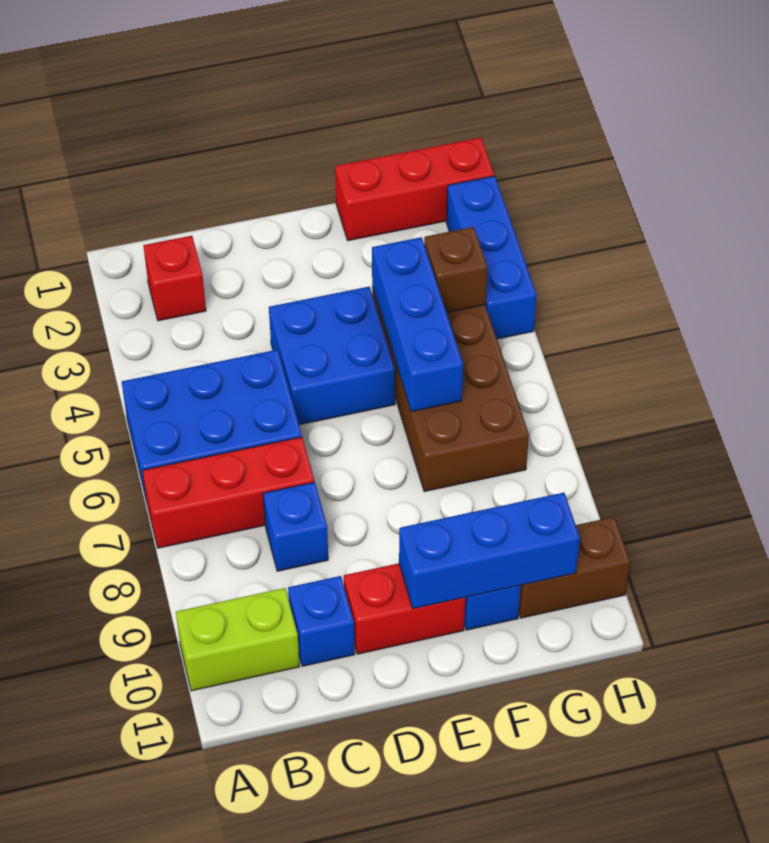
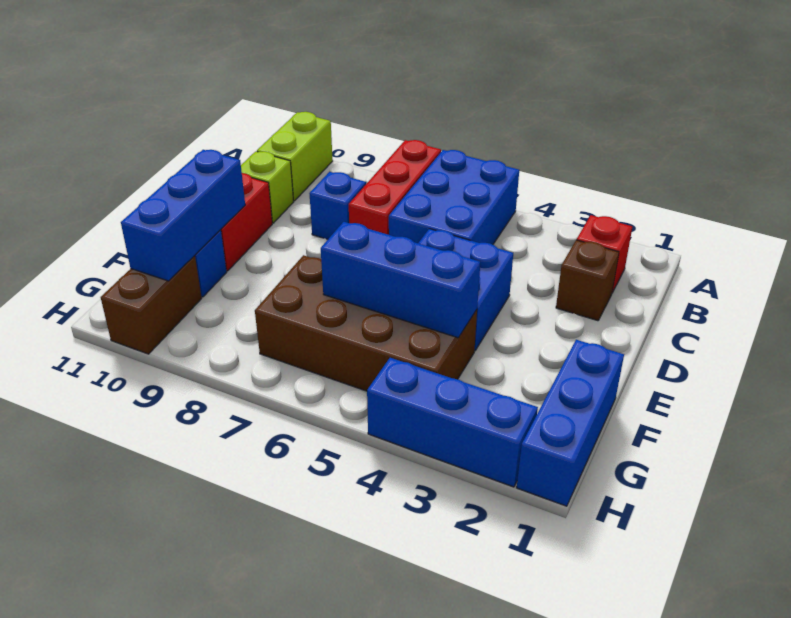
blue brick C10 level 1 -> lime brick C10 level 1
red brick F1:H1 level 1 -> blue brick F1:H1 level 1
brown brick G4 level 2 -> brown brick C2 level 1

